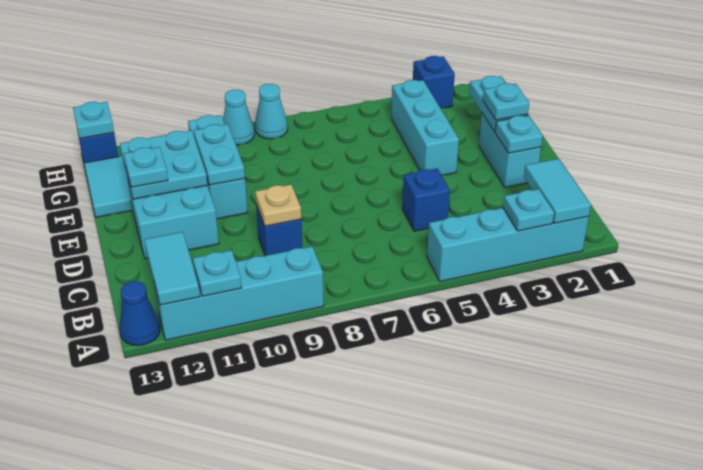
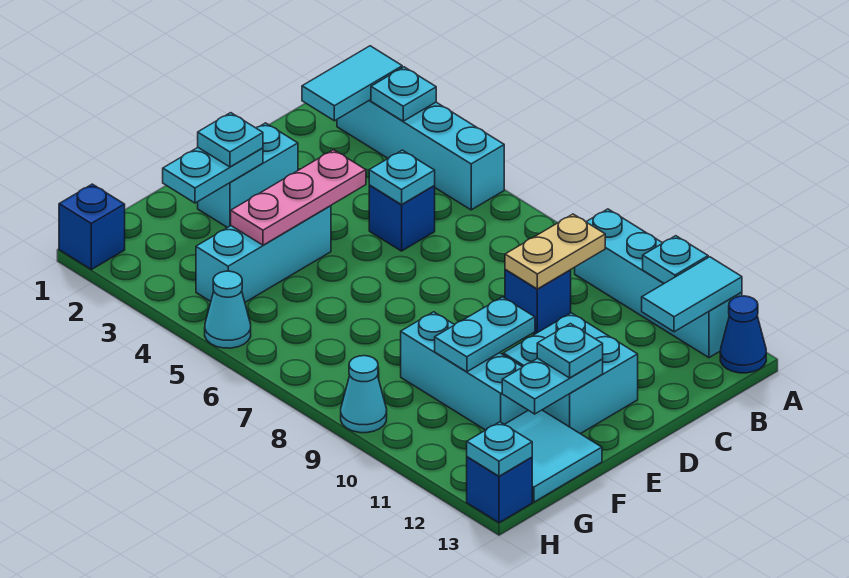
tan plate C9 level 2 -> tan plate B9:C9 level 2
cyan plate D2 level 2 -> cyan plate C5 level 2
none -> pink plate D4:F4 level 2
cyan brick E10:G10 level 1 -> cyan brick F9:F11 level 1
cyan plate E11:F12 level 2 -> cyan plate E12:F12 level 2
blue brick H3 level 1 -> blue brick H1 level 1
cyan cone H8 level 1 -> cyan cone H5 level 1

